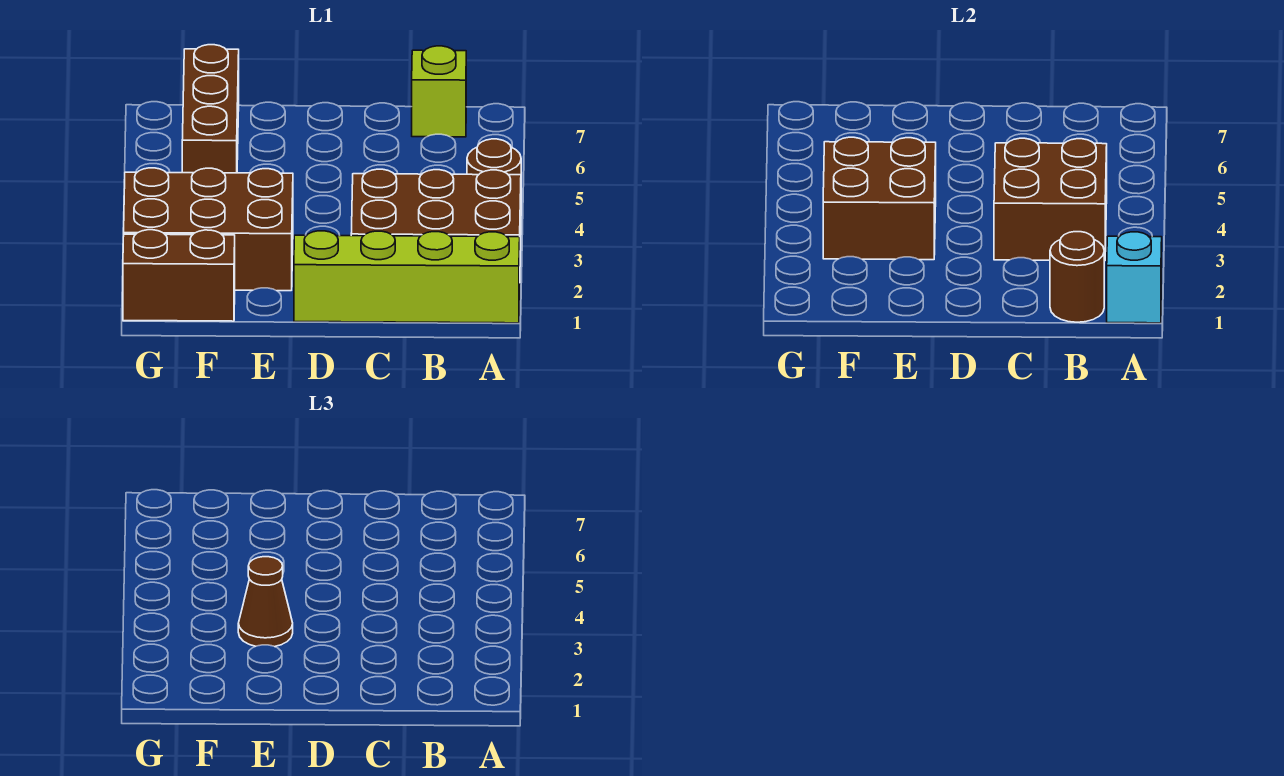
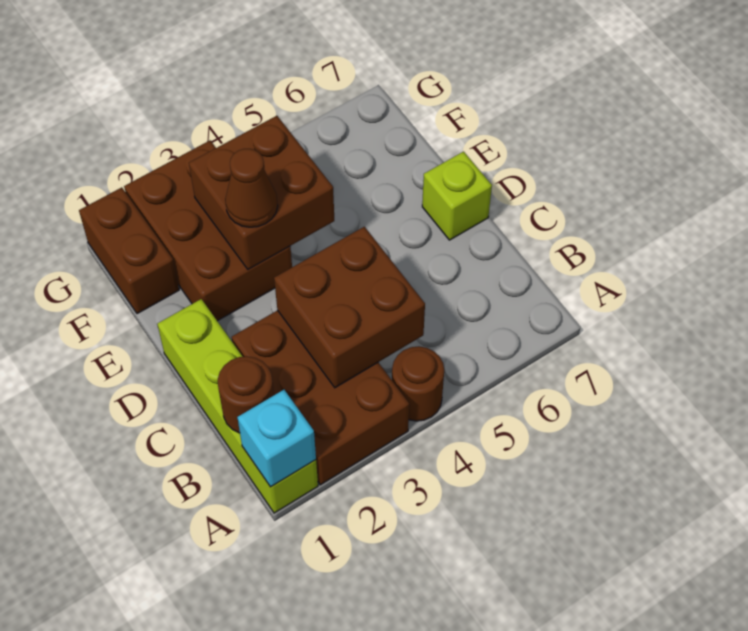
lime brick B7 level 1 -> lime brick D7 level 1
brown brick F5:F7 level 1 -> none

